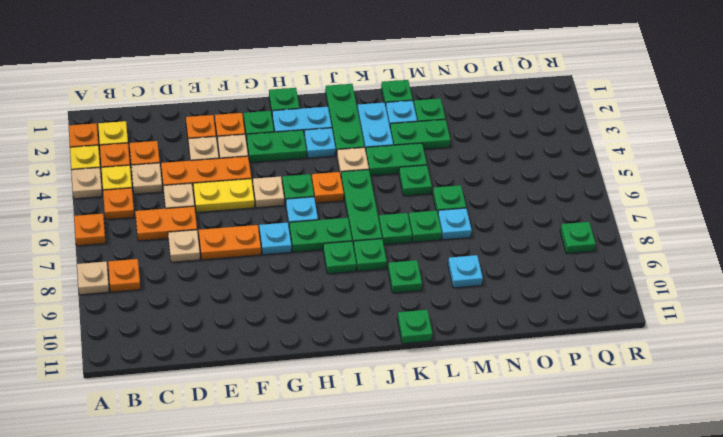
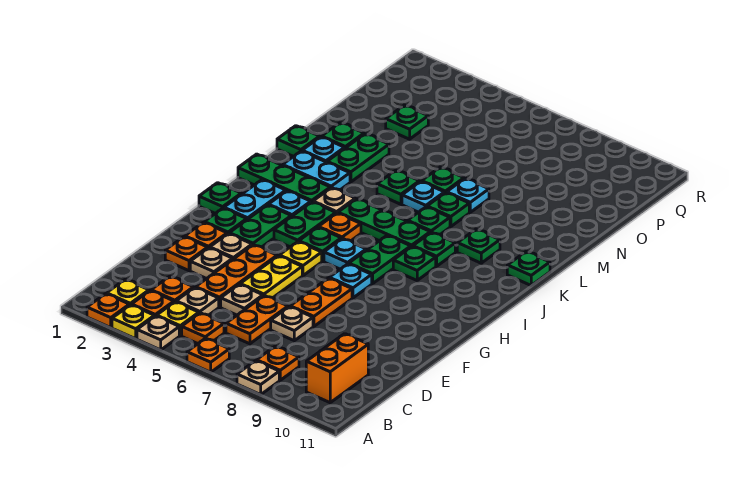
none -> orange brick B10:C10 level 1
tan plate G5 level 1 -> yellow plate G5 level 1
green plate K4:L4 level 1 -> green plate H4:I4 level 1
cyan plate M9 level 1 -> cyan plate L6 level 1
green plate Q8 level 1 -> green plate O3 level 1

